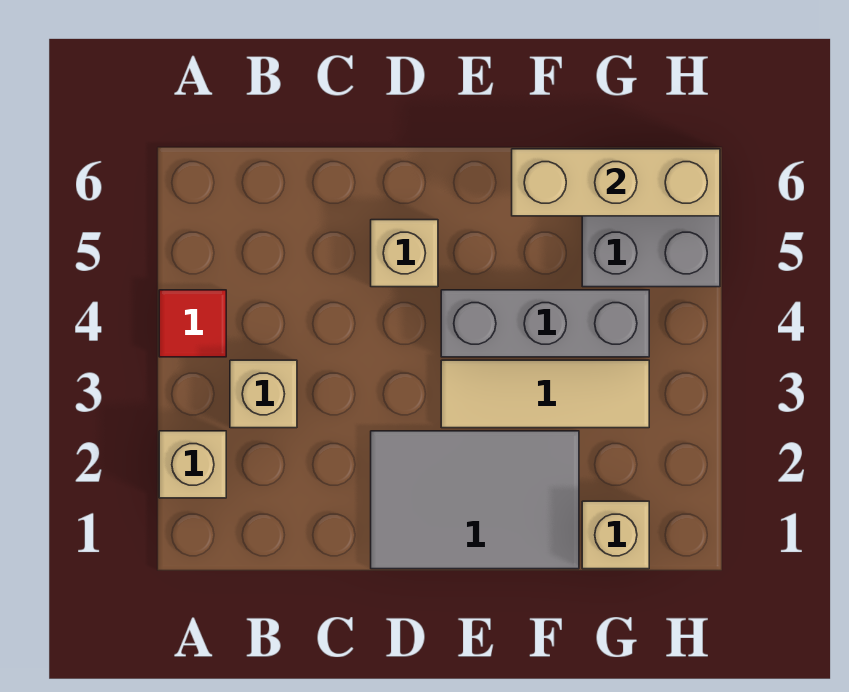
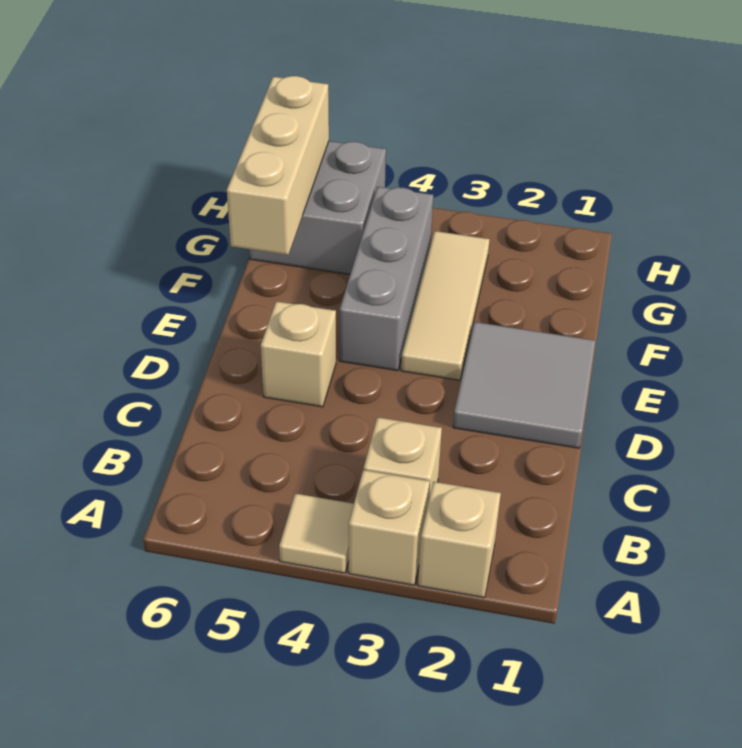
red tile A4 level 1 -> tan tile A4 level 1
grey tile D1:F2 level 1 -> grey tile D1:E2 level 1
tan brick G1 level 1 -> tan brick A3 level 1

